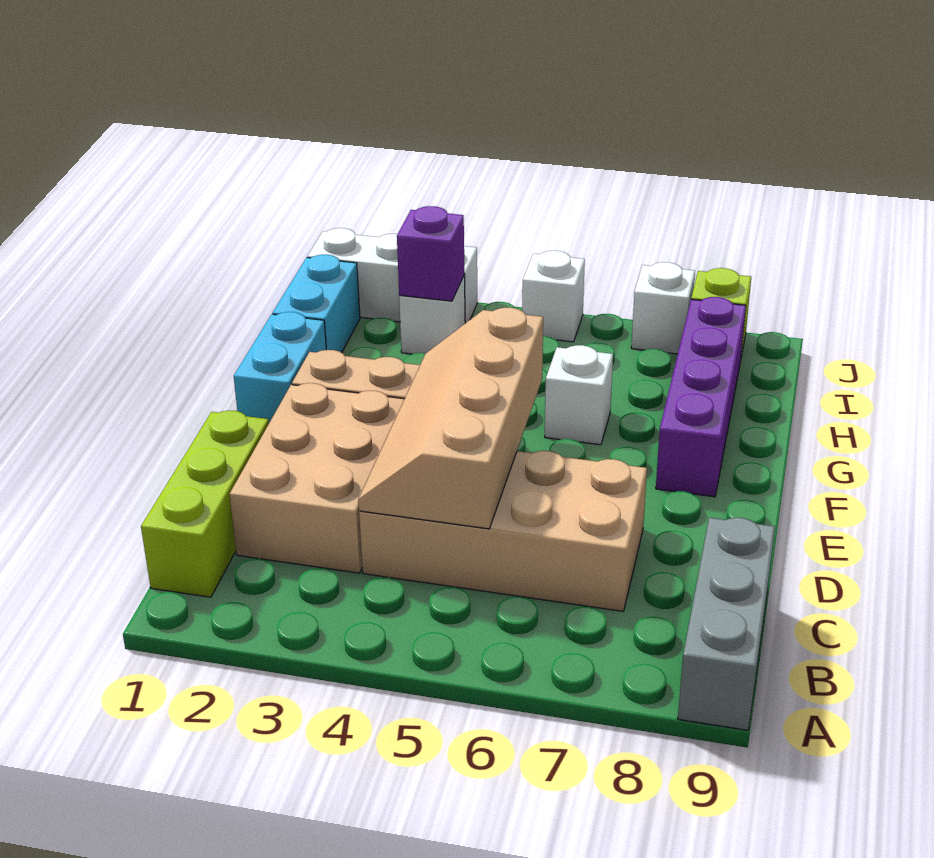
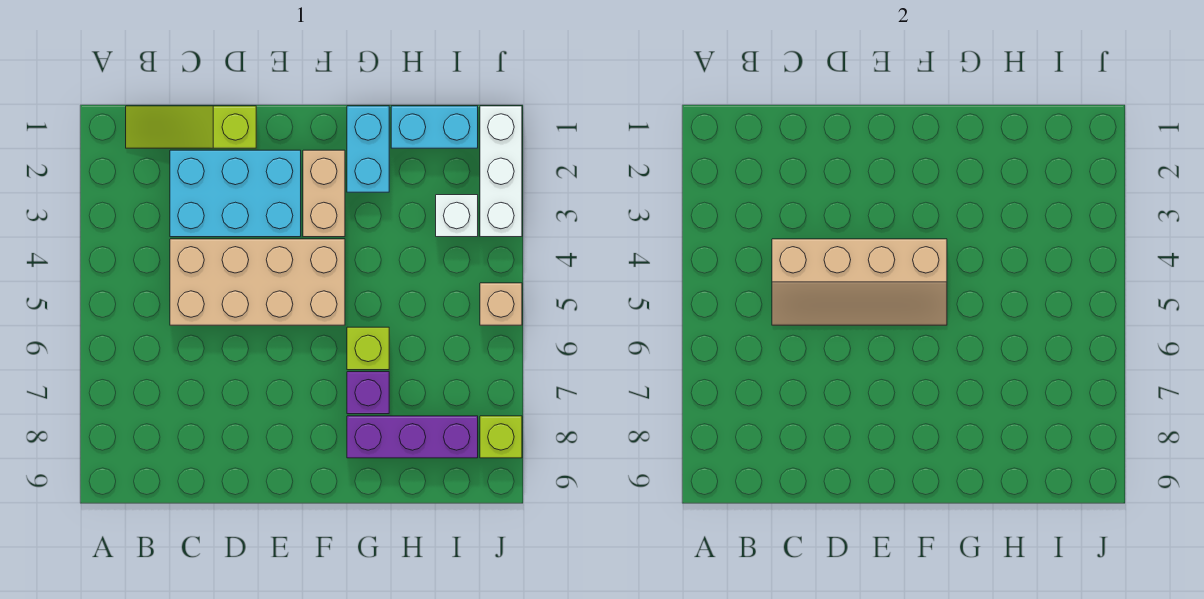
grey brick A9:C9 level 1 -> none
lime brick B1:D1 level 1 -> lime slope B1:D1 level 1 top D
tan brick C2:E3 level 1 -> cyan brick C2:E3 level 1
tan brick C4:D7 level 1 -> tan brick C4:F5 level 1
tan slope C4:F5 level 2 top 5 -> tan slope C4:F5 level 2 top 4
cyan brick F1:G1 level 1 -> cyan brick G1:G2 level 1
purple brick F8:I8 level 1 -> purple brick G8:I8 level 1
white brick G6 level 1 -> lime brick G6 level 1
purple brick I3 level 2 -> purple brick G7 level 1
white brick J5 level 1 -> tan brick J5 level 1
white brick J7 level 1 -> none

